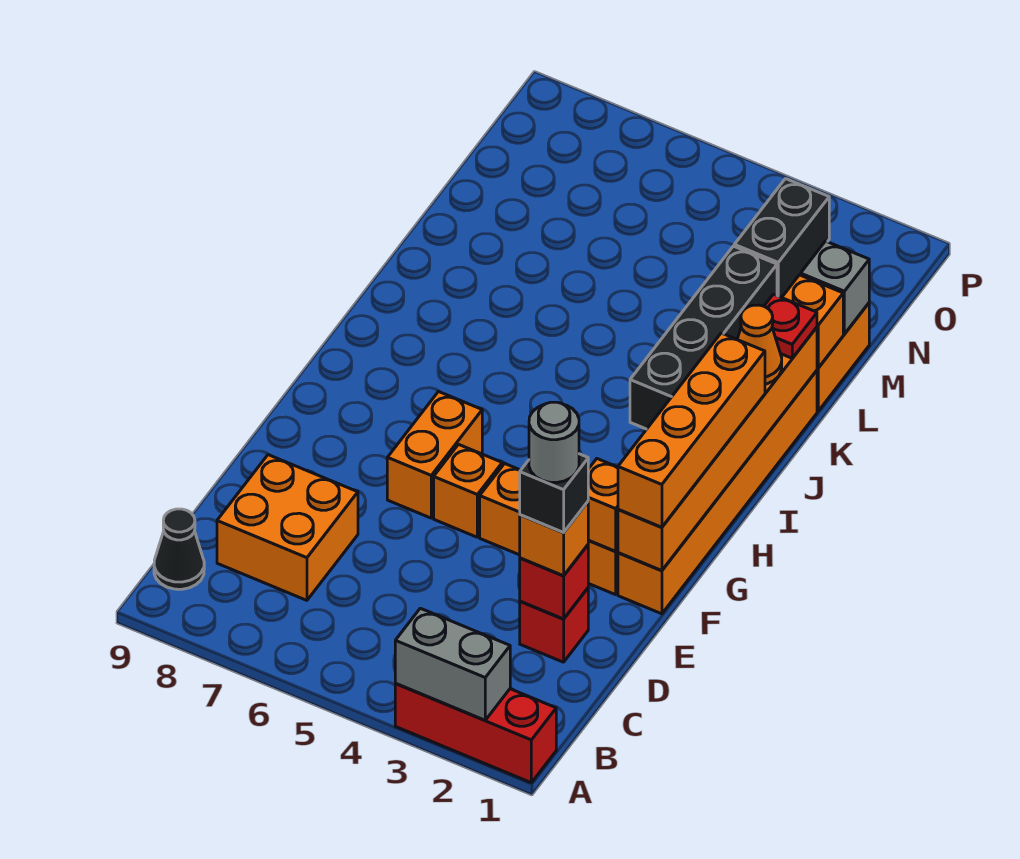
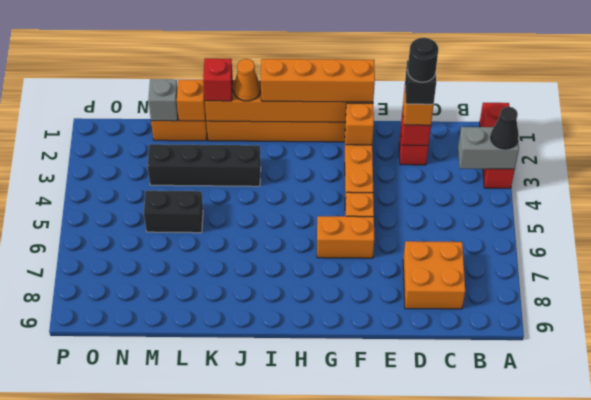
grey brick A2:A3 level 2 -> grey brick A3:B3 level 2
black cone B9 level 1 -> black cone A3 level 3
grey round brick D2 level 5 -> black round brick D2 level 5
red plate K1 level 3 -> red brick K1 level 3
black brick N3:O3 level 1 -> black brick L5:M5 level 1

